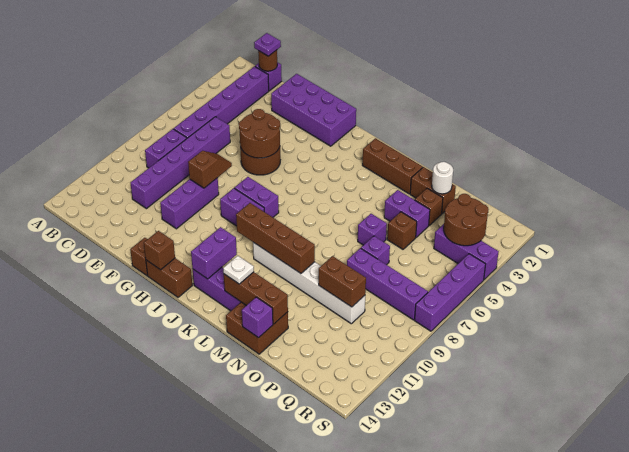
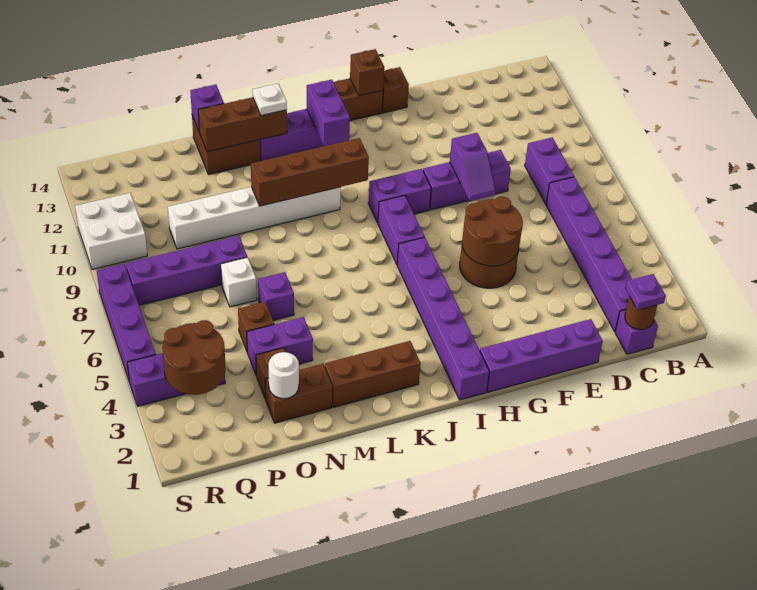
purple brick D6:D11 level 1 -> purple brick I1:I6 level 1
purple brick E1:H2 level 1 -> purple brick E1:H1 level 1
brown slope F8:F9 level 2 top 9 -> purple slope F8:F9 level 2 top 9
purple brick F9:F11 level 1 -> purple brick E9:G9 level 1
purple brick H8:I8 level 1 -> purple brick I7:I8 level 1
purple brick O7 level 1 -> white brick O7 level 1
brown brick O10:P10 level 2 -> none
none -> white brick R10:S11 level 1

